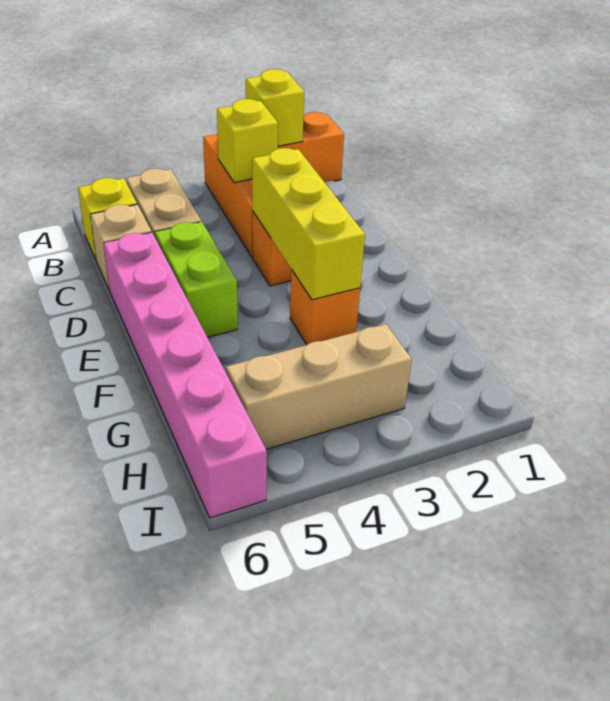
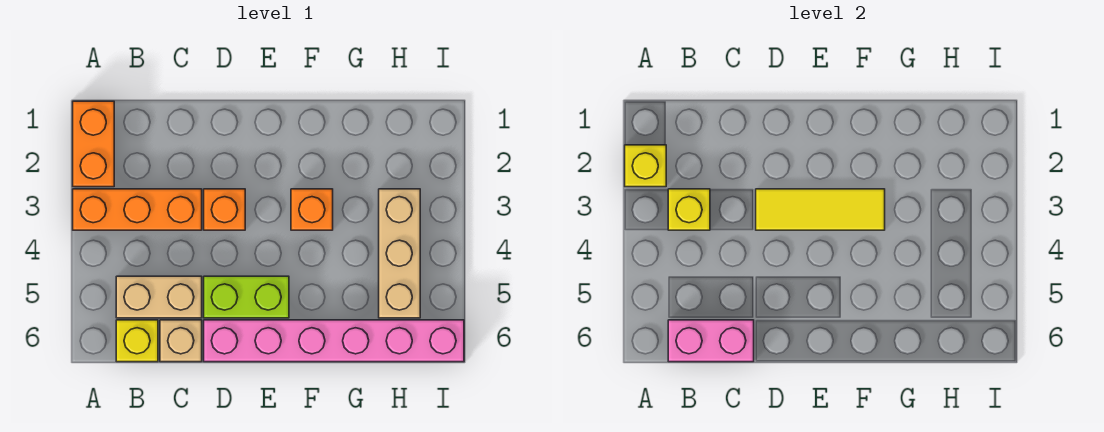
none -> pink brick B6:C6 level 2
yellow brick D3:F3 level 2 -> yellow tile D3:F3 level 2

